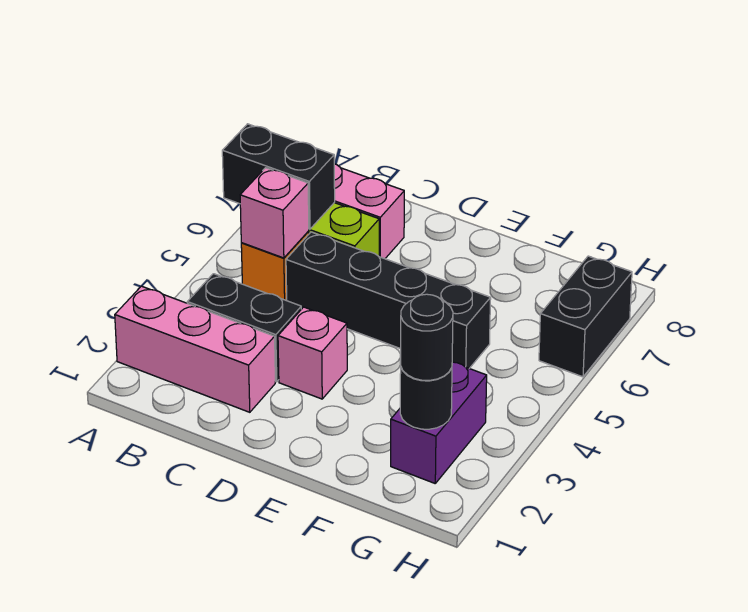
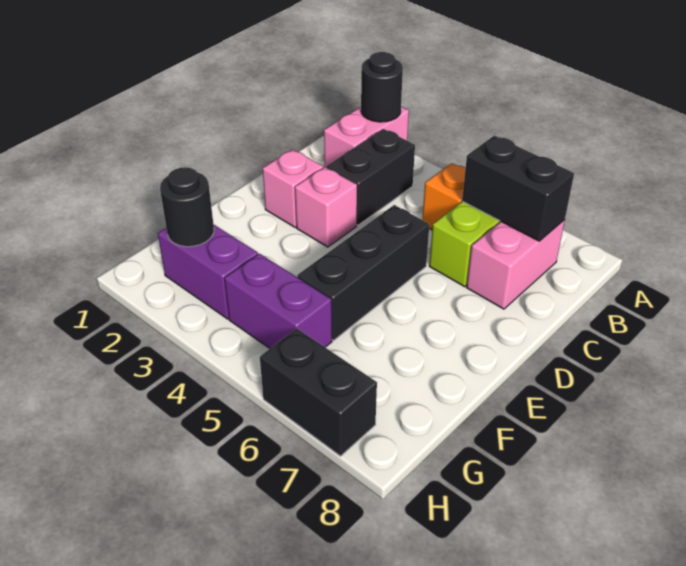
pink brick A2:C2 level 1 -> pink brick A2:B2 level 1
black brick A6:B6 level 2 -> black brick B6:B7 level 2
pink brick B5 level 2 -> pink brick D2 level 1
black brick C5:F5 level 1 -> black brick D5:F5 level 1
black round brick G2 level 3 -> black round brick A2 level 2
none -> purple brick G4:G5 level 1

